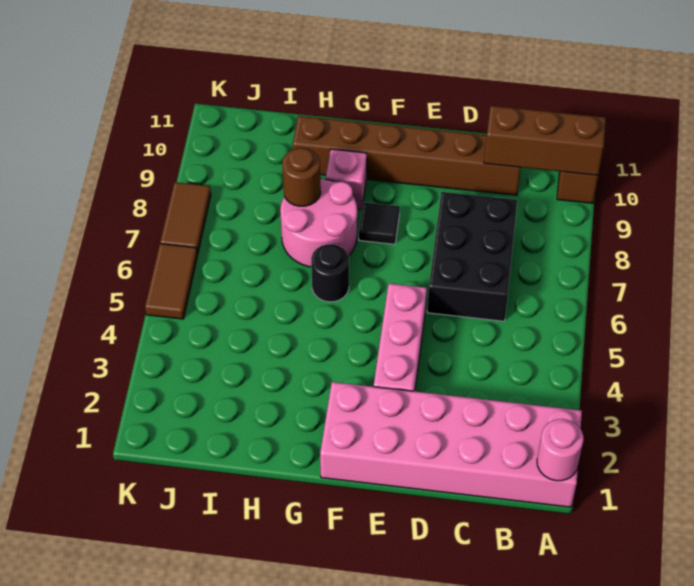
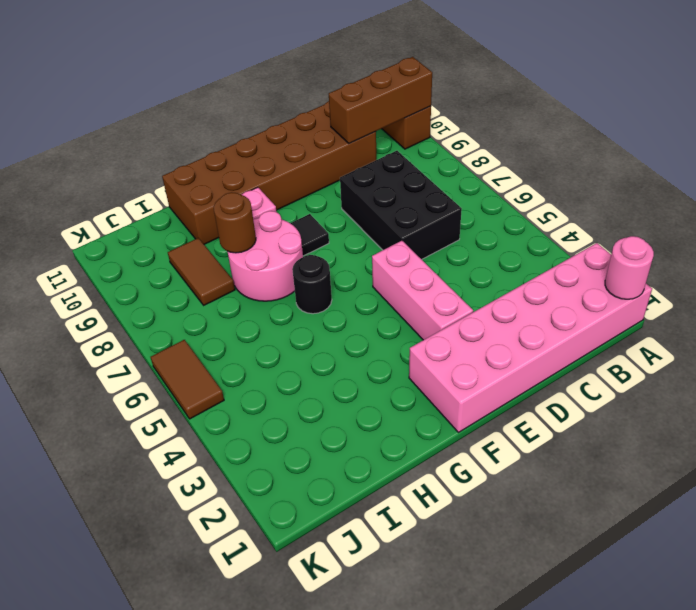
brown brick C10:H10 level 1 -> brown brick C10:H11 level 1
brown tile K7:K8 level 1 -> brown tile I8:I9 level 1

